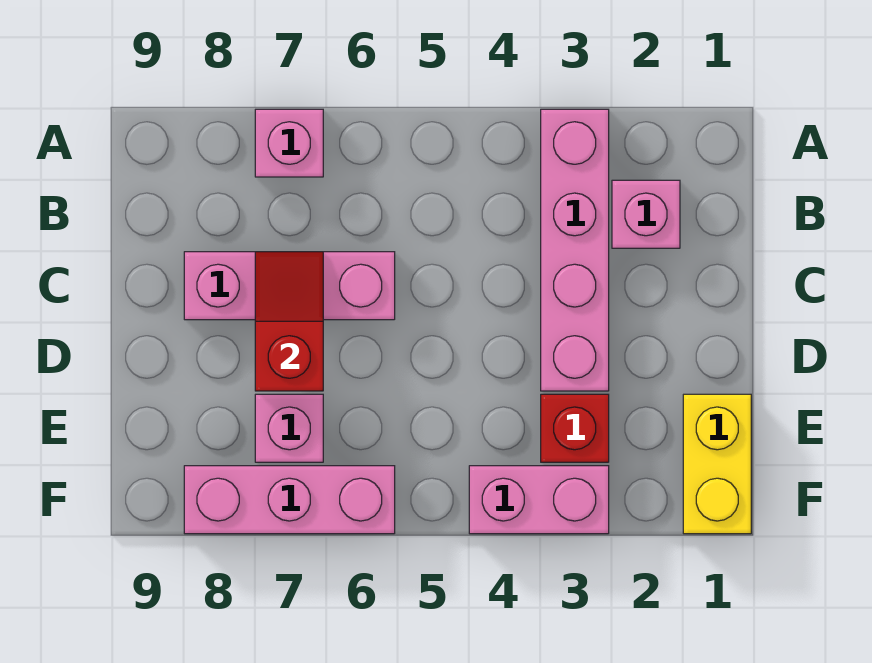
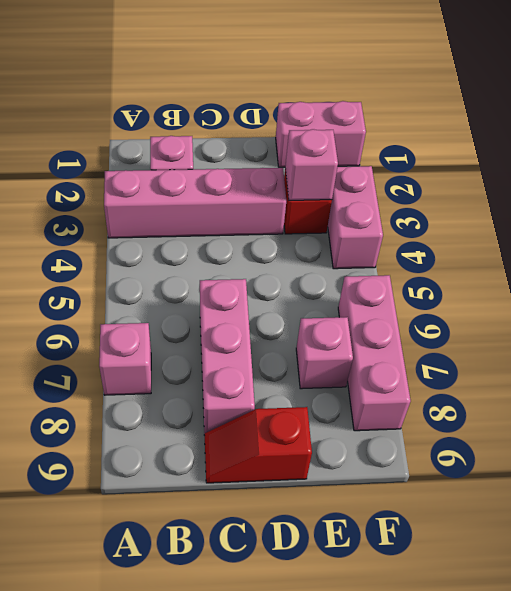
red slope C7:D7 level 2 top D -> red slope C9:D9 level 1 top D
yellow brick E1:F1 level 1 -> pink brick E1:F1 level 1
none -> pink brick E3 level 2

